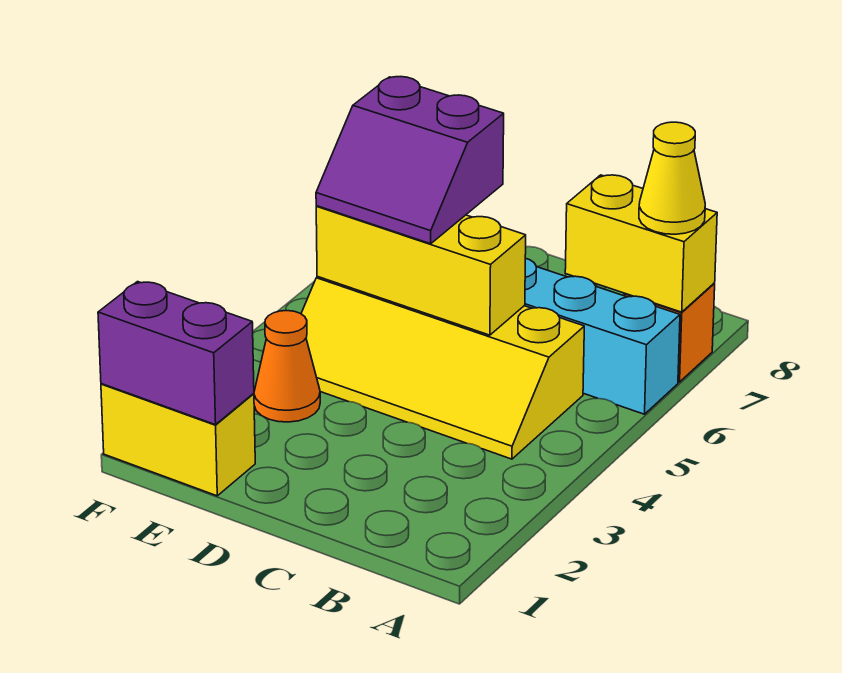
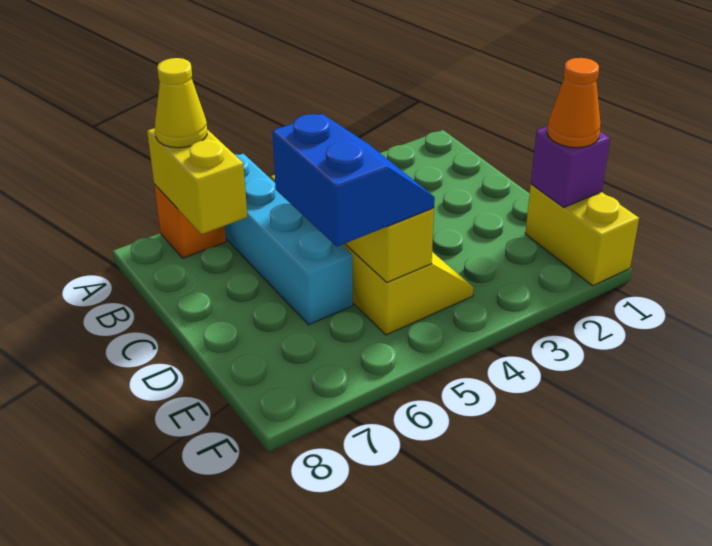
purple slope D5:E6 level 3 top 6 -> blue slope D5:E6 level 3 top 6
purple brick E1:F1 level 2 -> purple brick E1 level 2
orange cone E3 level 1 -> orange cone E1 level 3

